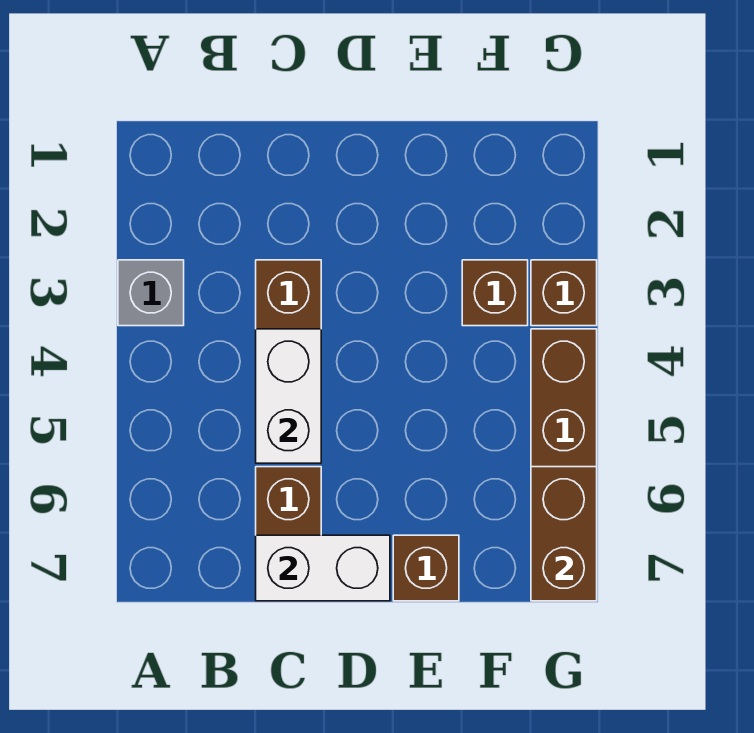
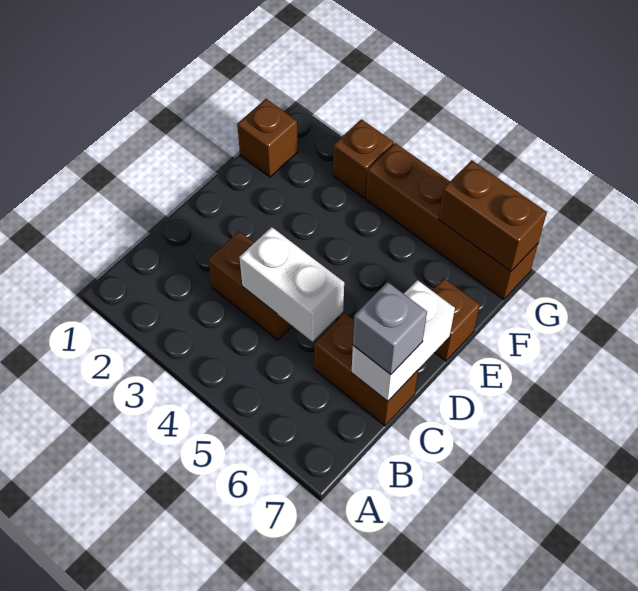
grey brick A3 level 1 -> grey brick C7 level 3
brown brick F3 level 1 -> brown brick F1 level 1

